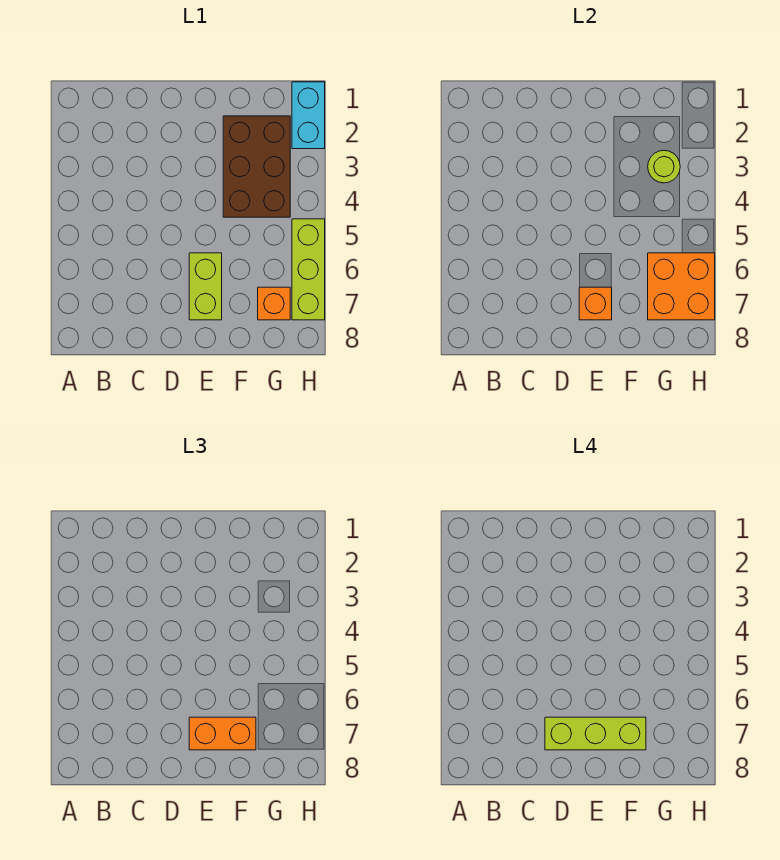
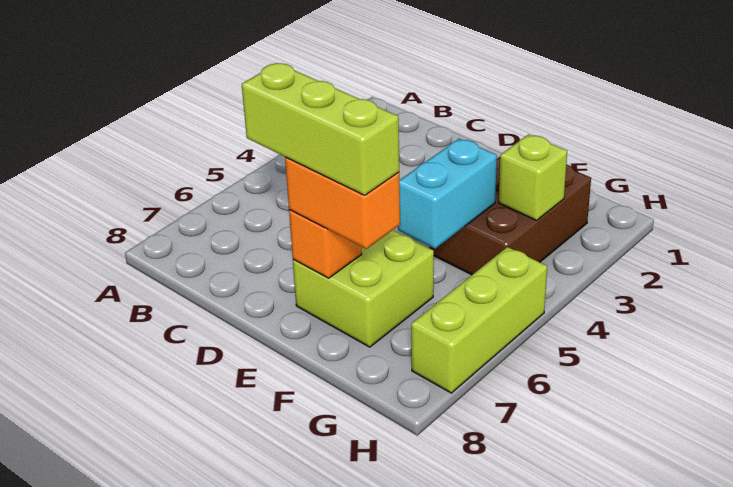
lime brick E6:E7 level 1 -> lime brick E6:F7 level 1
lime round brick G3 level 2 -> lime brick G3 level 2
orange brick G6:H7 level 2 -> none
orange brick G7 level 1 -> none
cyan brick H1:H2 level 1 -> cyan brick F4:F5 level 2

